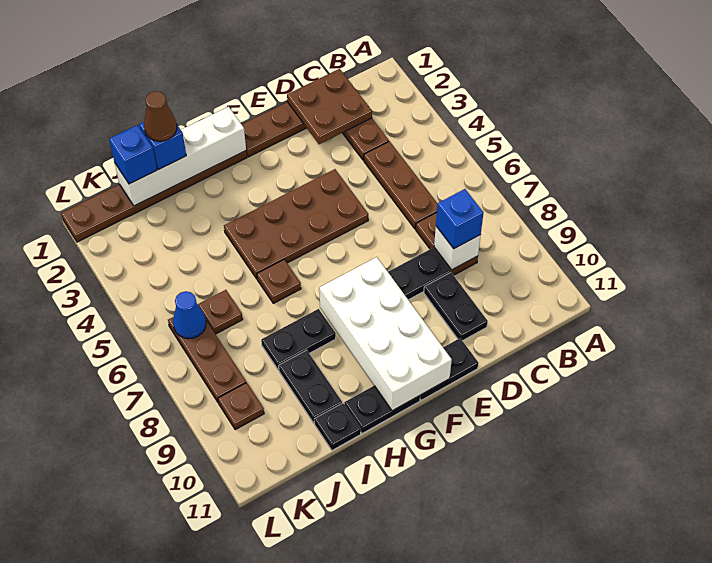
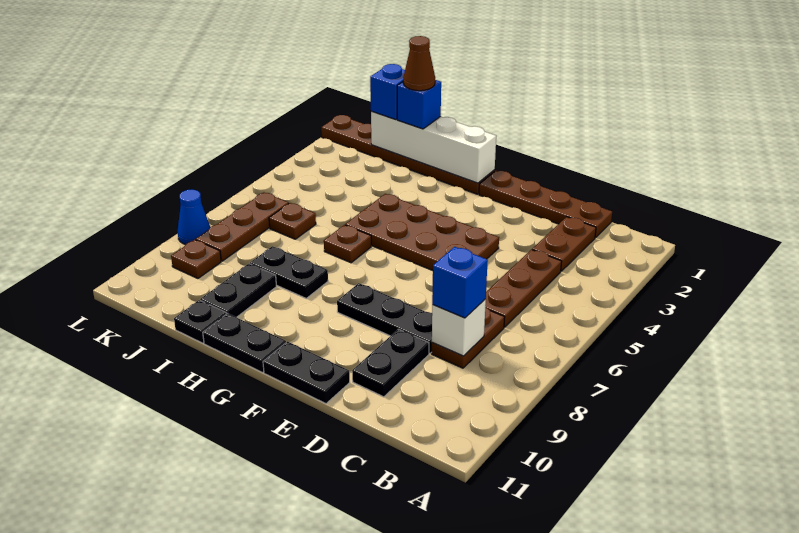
brown plate C1:D2 level 2 -> none
white brick F8:G11 level 2 -> none
blue cone K6 level 2 -> blue cone L8 level 1

